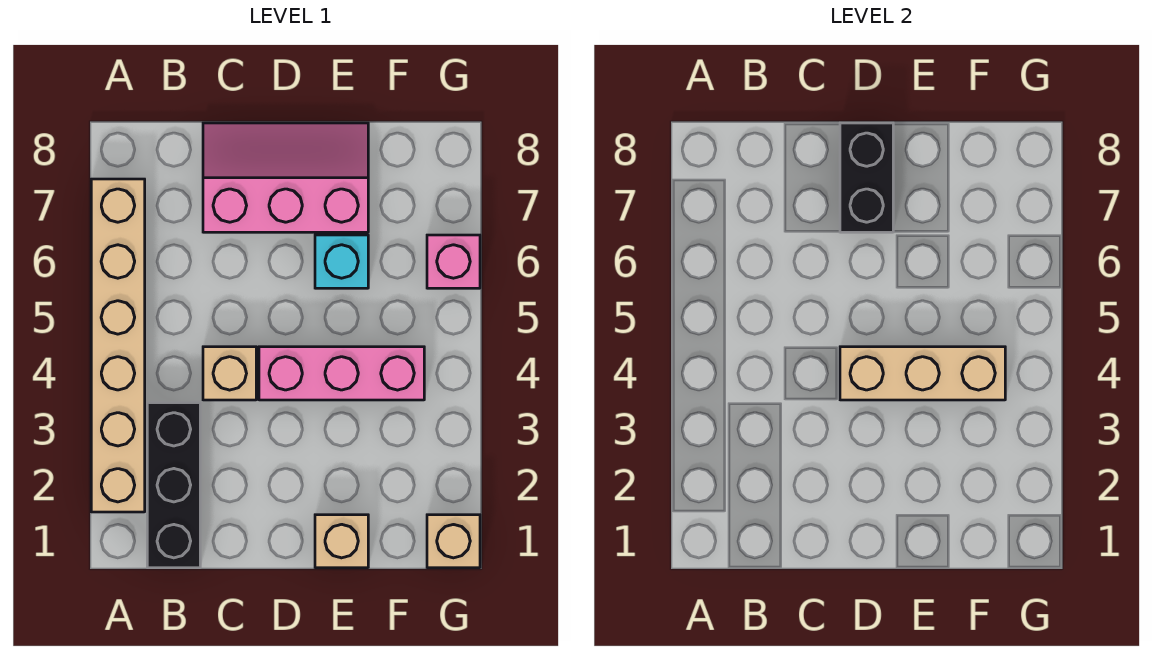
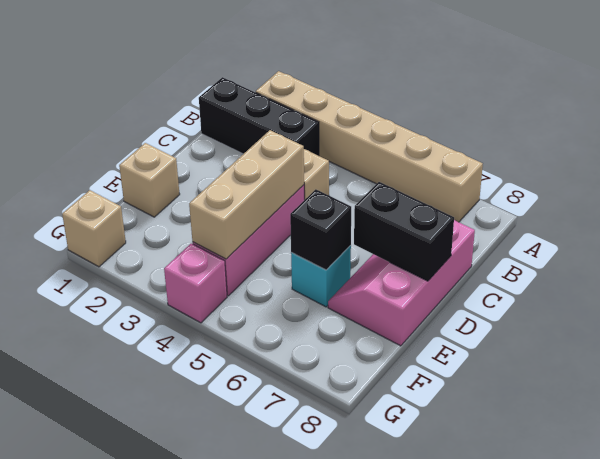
pink slope C7:E8 level 1 top 7 -> pink slope C7:E8 level 1 top 8
none -> black brick E6 level 2
pink brick G6 level 1 -> pink brick G4 level 1

